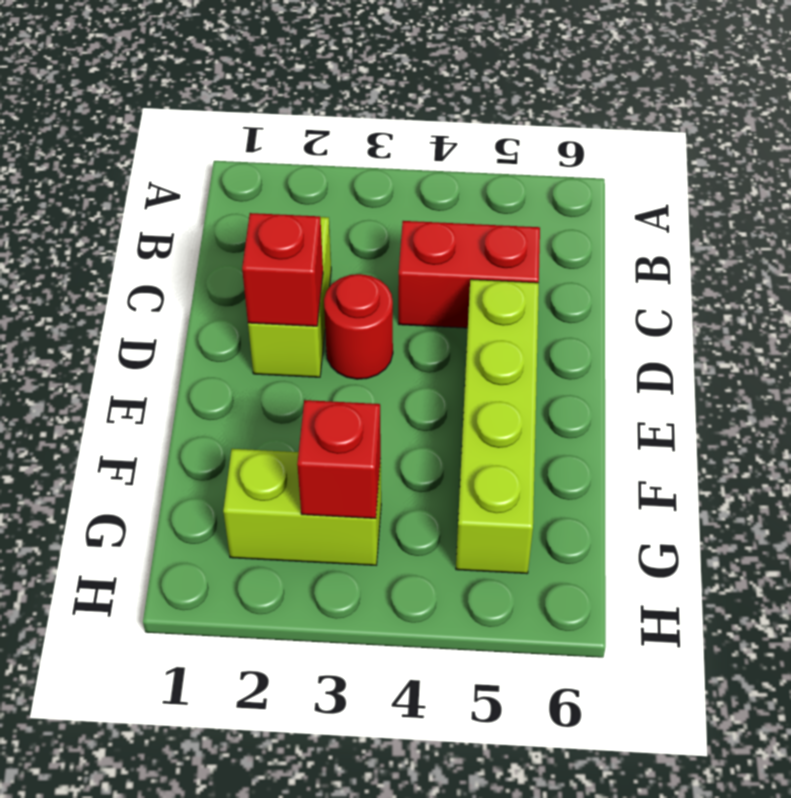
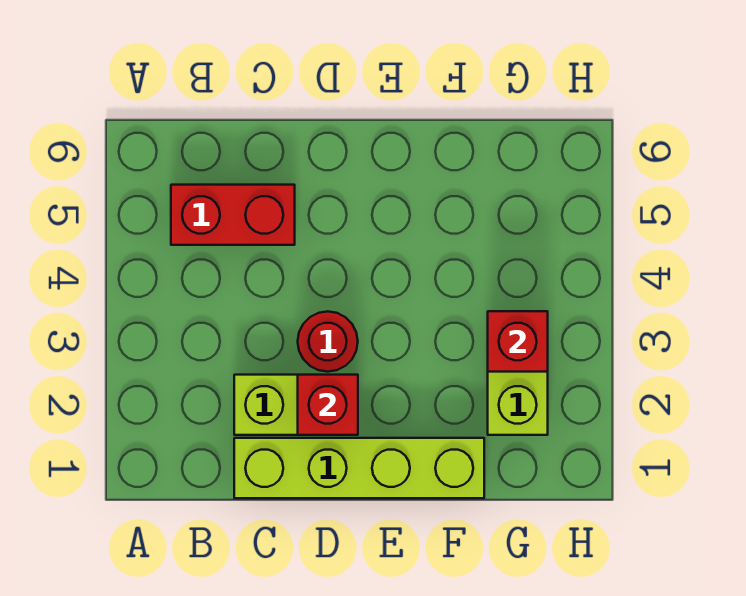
red brick C4:C5 level 1 -> red brick B5:C5 level 1
lime brick D5:G5 level 1 -> lime brick C1:F1 level 1

